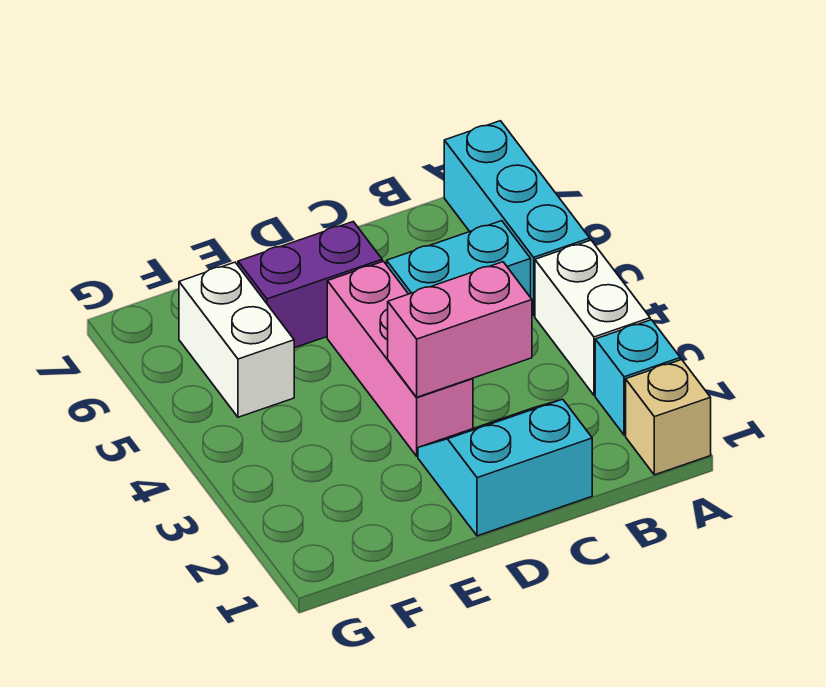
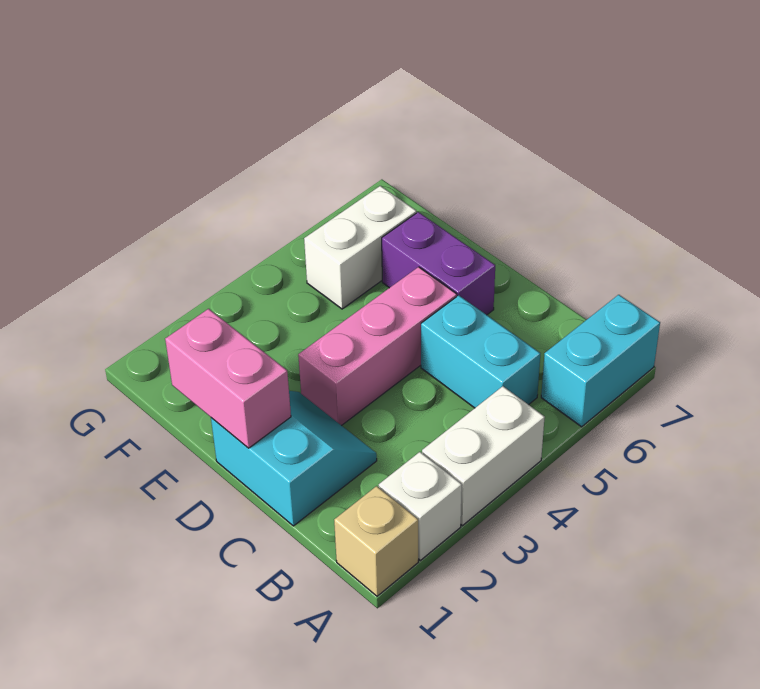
cyan brick A2 level 1 -> white brick A2 level 1
cyan brick A5:A7 level 1 -> cyan brick A6:A7 level 1
pink brick C3:D3 level 2 -> pink brick D1:E1 level 2

